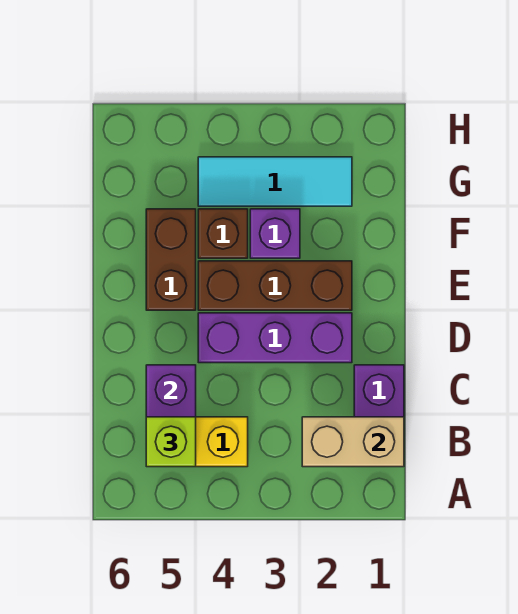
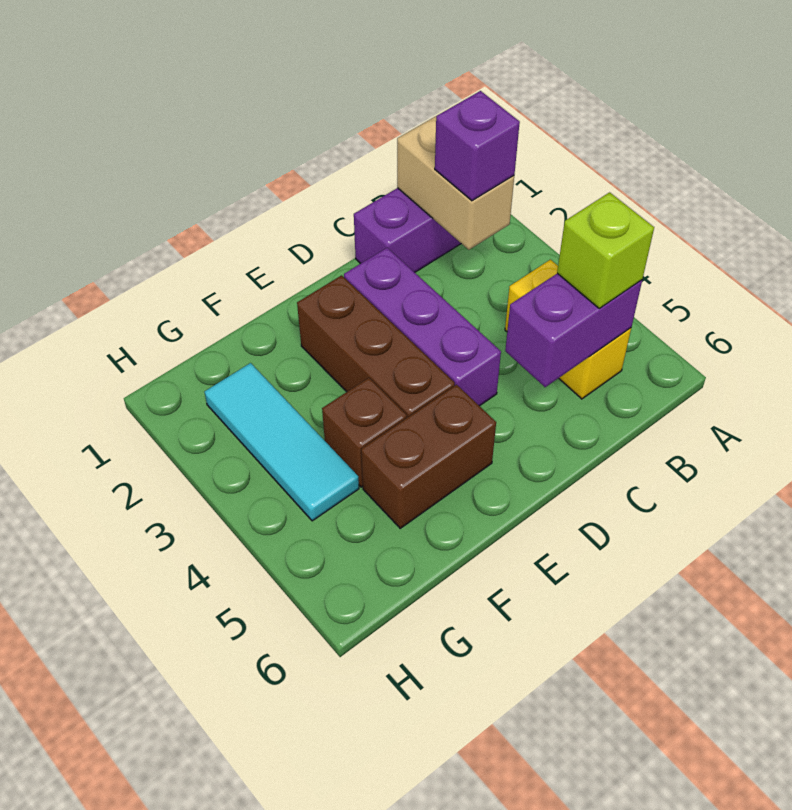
purple brick F3 level 1 -> purple brick B2 level 3

